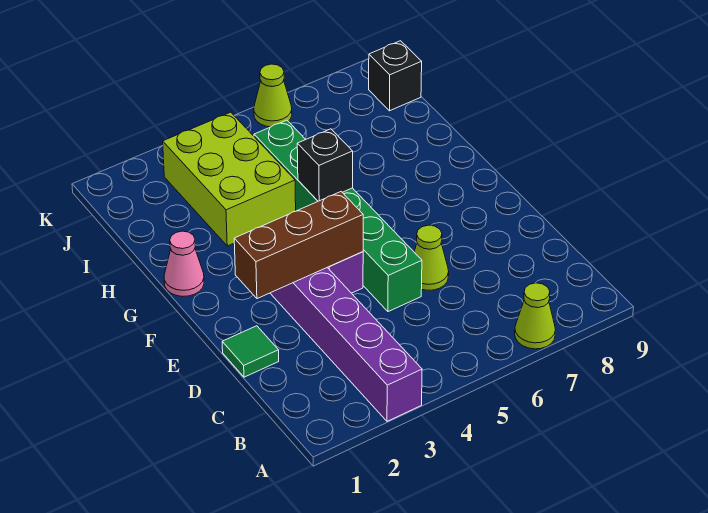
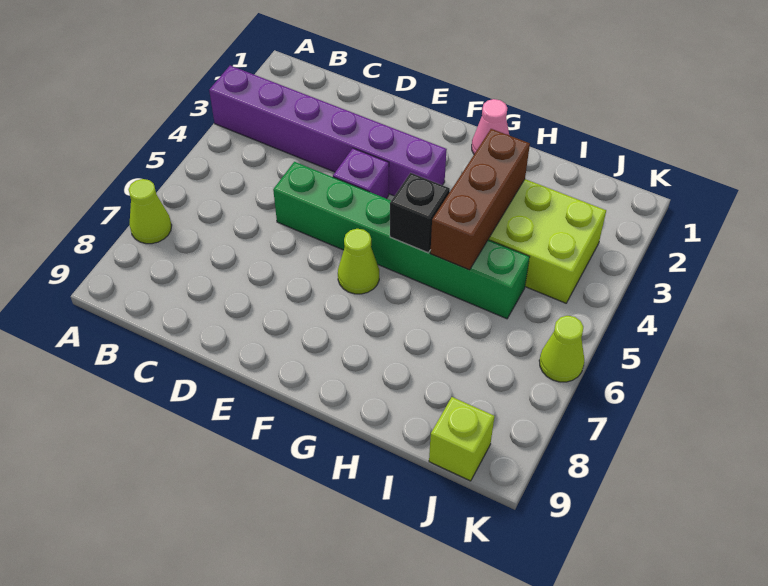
green tile D1 level 1 -> none
lime cone D6 level 1 -> lime cone F6 level 1
brown brick E2:E4 level 2 -> brown brick H3:H5 level 2
black brick J9 level 1 -> lime brick J9 level 1

